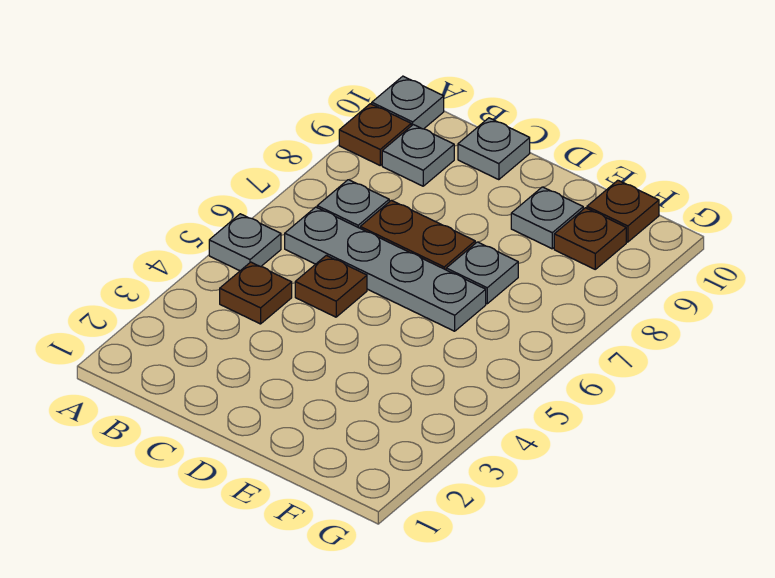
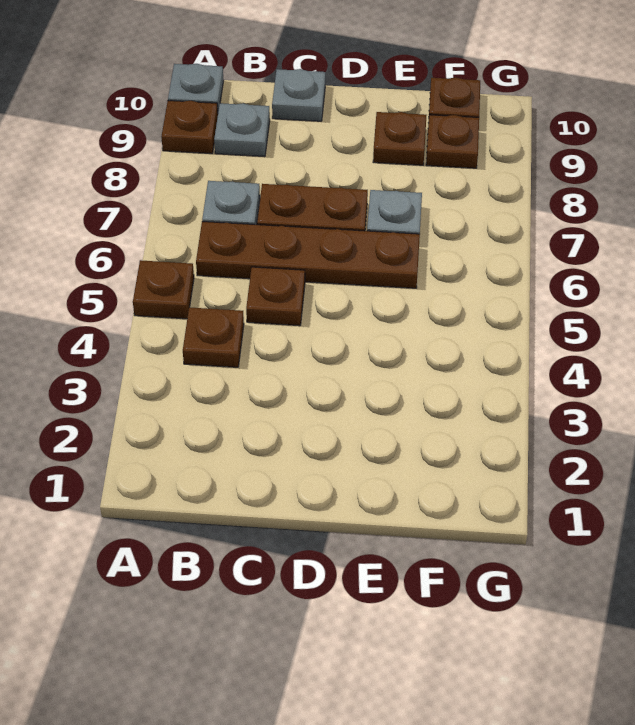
grey plate A5 level 1 -> brown plate A5 level 1
grey plate B6:E6 level 1 -> brown plate B6:E6 level 1
grey plate E9 level 1 -> brown plate E9 level 1

